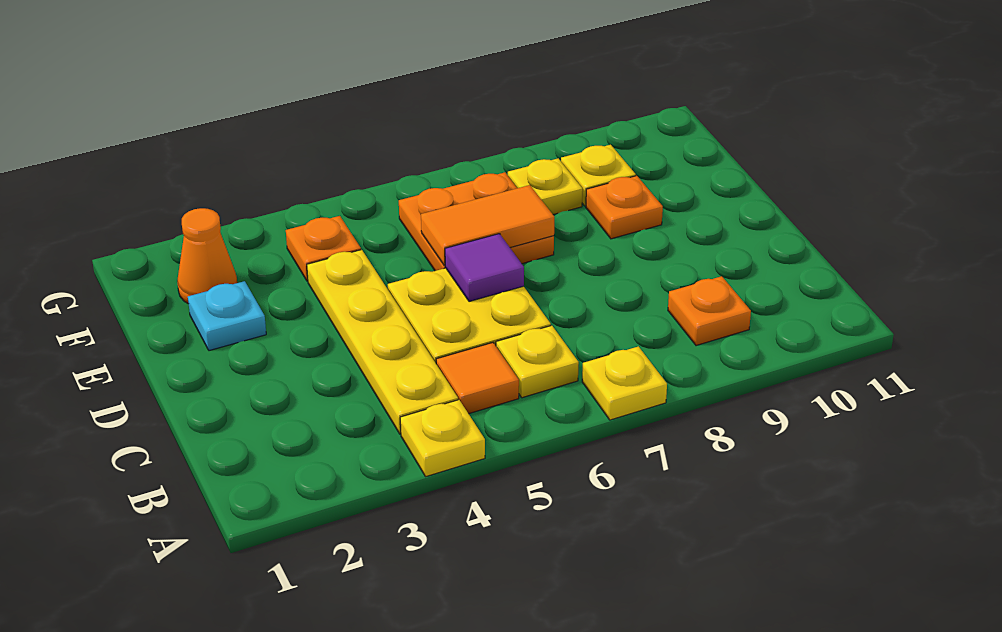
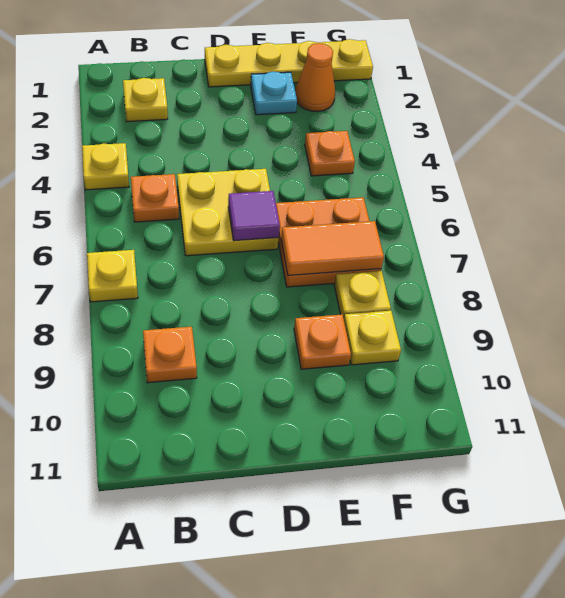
yellow plate B4:E4 level 1 -> yellow plate D1:G1 level 1
orange tile B5 level 1 -> orange plate B5 level 1
yellow plate B6 level 1 -> yellow plate B2 level 1
orange tile E6:E7 level 2 -> orange tile E7:F7 level 2

